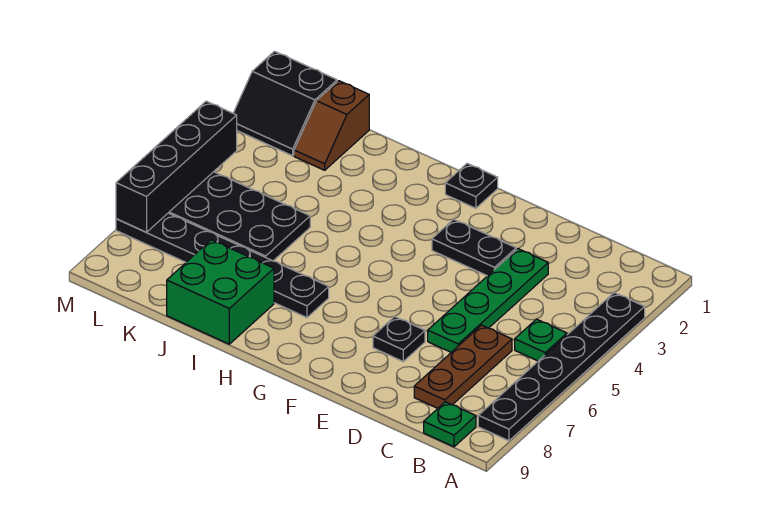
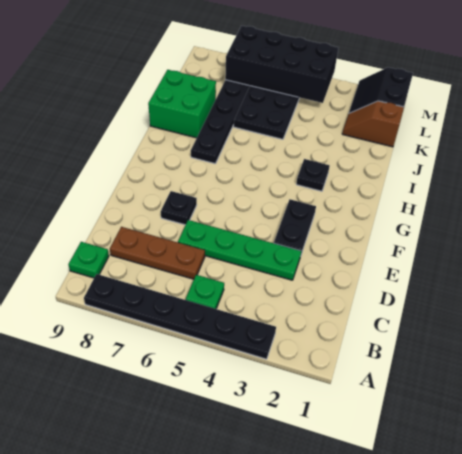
black plate G1 level 1 -> black plate H3 level 1
black brick M4:M7 level 2 -> black brick L4:M7 level 2

